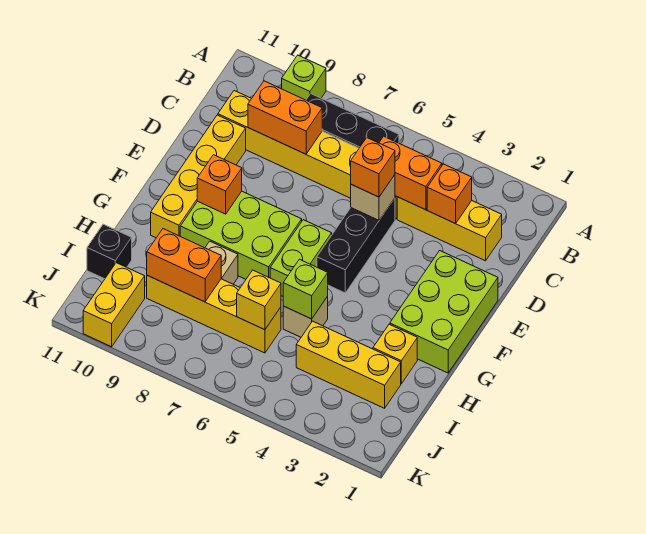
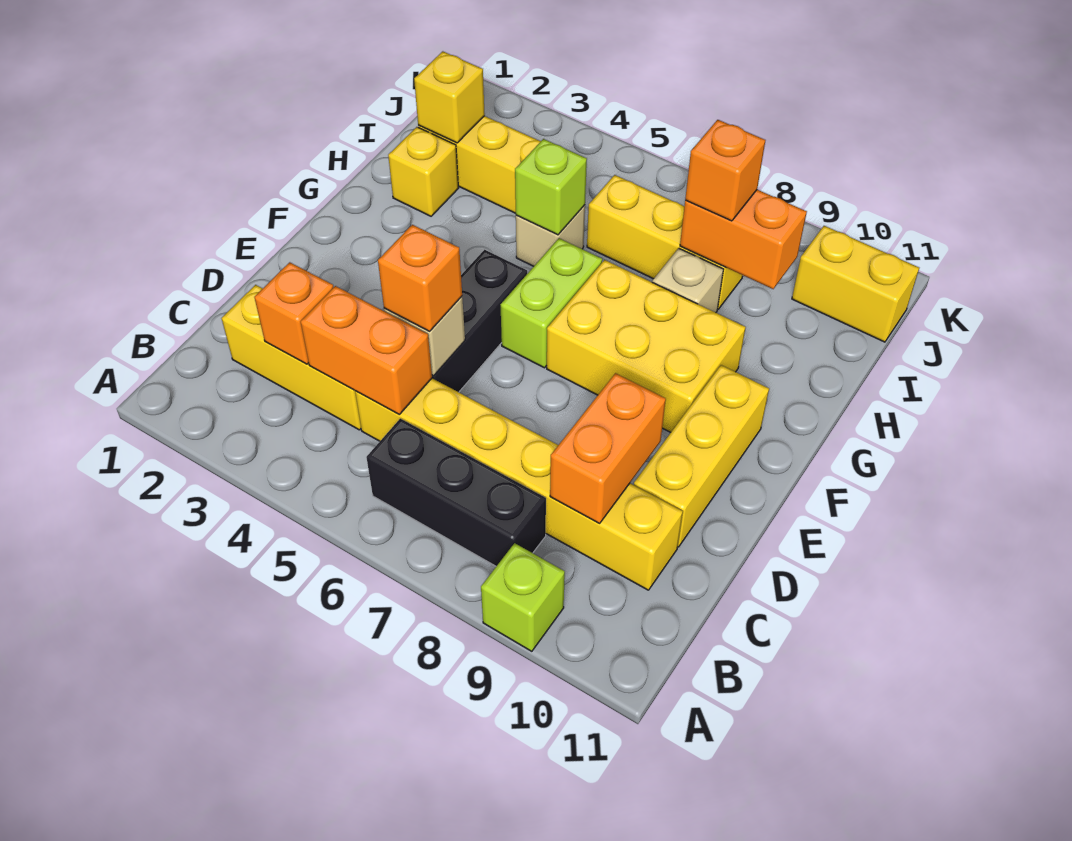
orange brick C8:C9 level 2 -> orange brick C9:D9 level 2
yellow brick D10:G10 level 1 -> yellow brick D10:F10 level 1
lime brick E1:G2 level 1 -> none
lime brick F7:G9 level 1 -> yellow brick F7:G9 level 1
orange brick F9 level 2 -> orange brick I8 level 3
yellow brick I6:I9 level 1 -> yellow brick I6:I8 level 1
yellow brick I6 level 2 -> yellow brick I2 level 2
black brick I11 level 1 -> none
yellow brick J10:K10 level 1 -> yellow brick J10:J11 level 1

